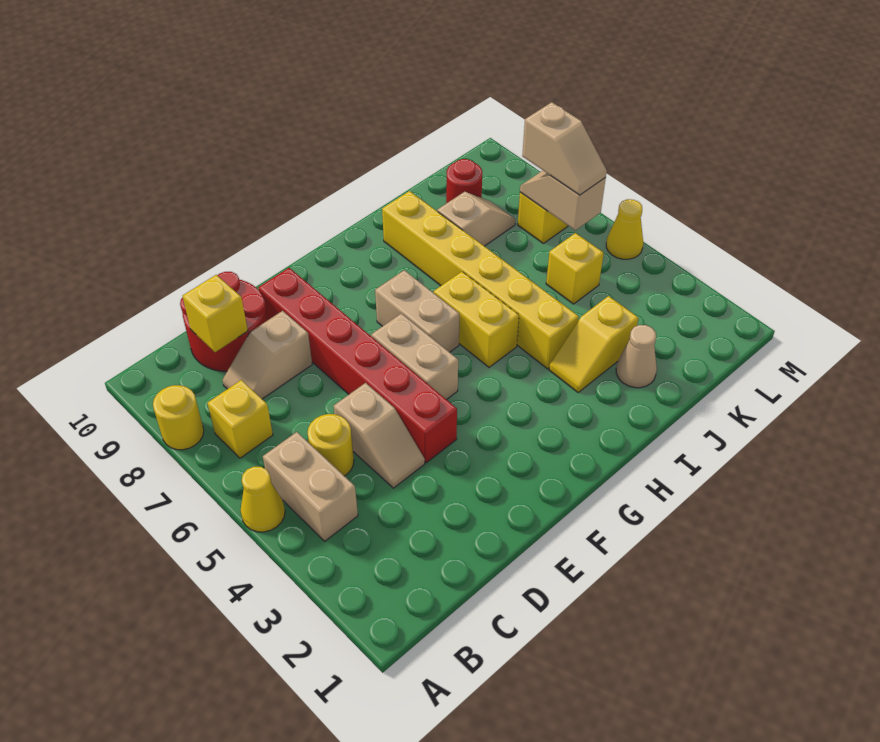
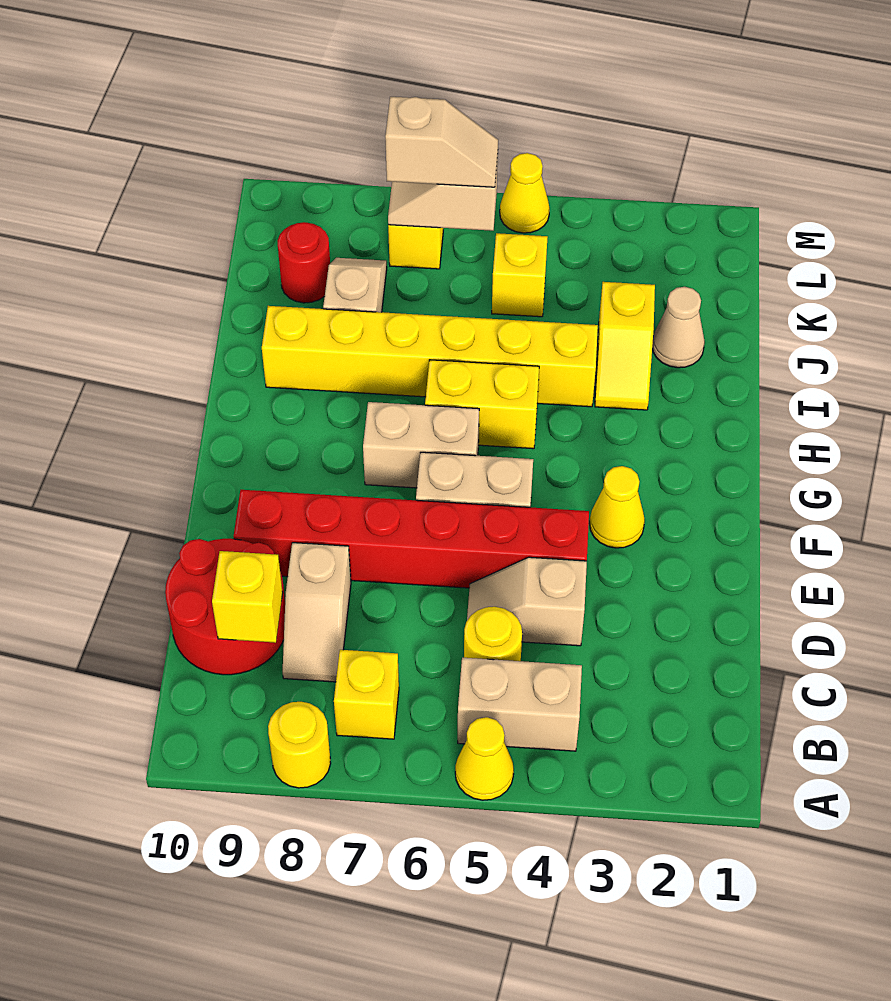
tan slope D4:D5 level 1 top 5 -> tan slope D4:D5 level 1 top 4
none -> yellow cone F3 level 1

